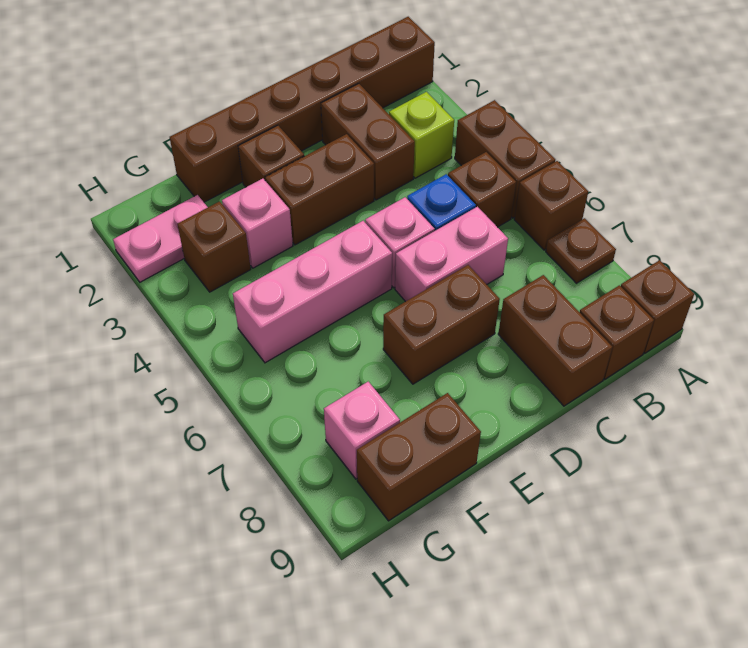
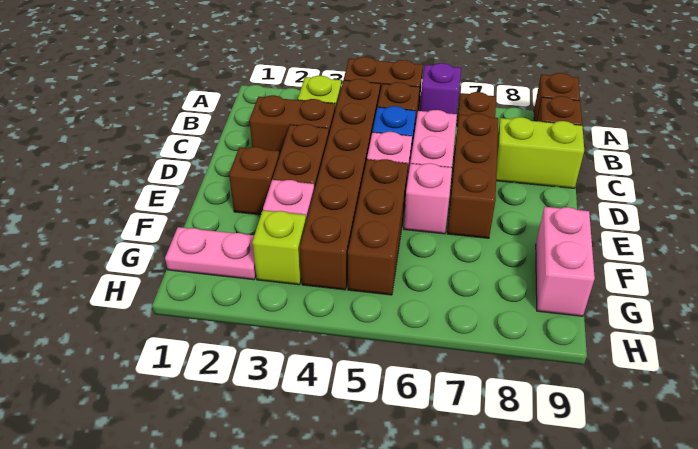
brown brick A1:F1 level 1 -> brown brick B4:G4 level 1
brown brick A6 level 1 -> purple brick A6 level 1
brown brick C8:C9 level 1 -> lime brick C8:C9 level 1
brown brick D7:E7 level 1 -> brown brick C7:E7 level 1
pink brick E5:G5 level 1 -> brown brick E5:G5 level 1
brown brick F9:G9 level 1 -> pink brick F9:G9 level 1
pink plate G2:H2 level 1 -> pink plate G1:G2 level 1
brown brick G3 level 1 -> lime brick G3 level 1
pink brick G8 level 1 -> pink brick E6 level 1

